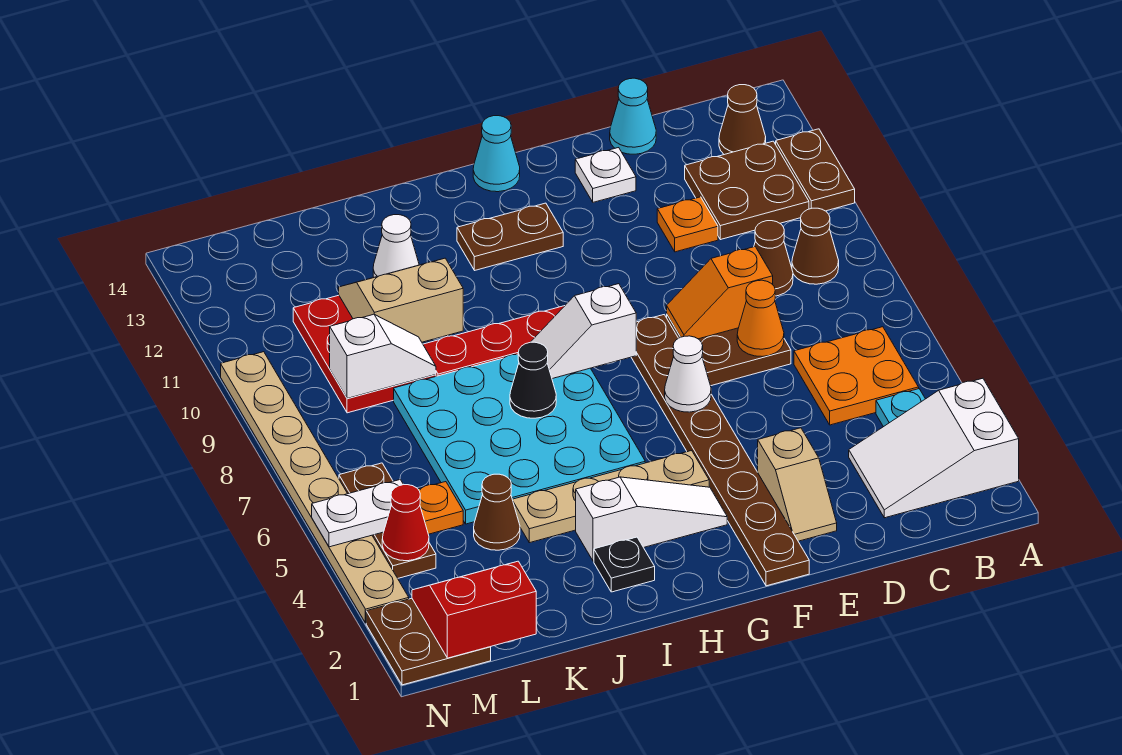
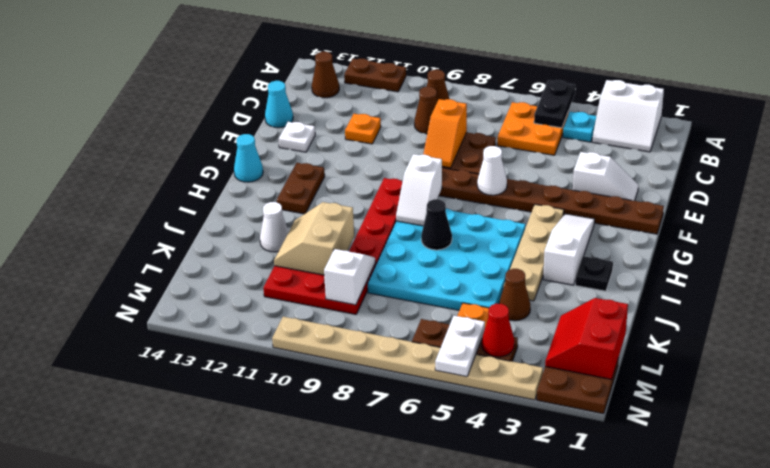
white slope A2:C3 level 1 top A -> white slope A2:B3 level 1 top A
none -> black plate A5:B5 level 2
brown plate B11:C12 level 1 -> none
orange cone D7 level 2 -> none
tan slope E2:E3 level 1 top 3 -> white slope E2:E3 level 1 top 3

